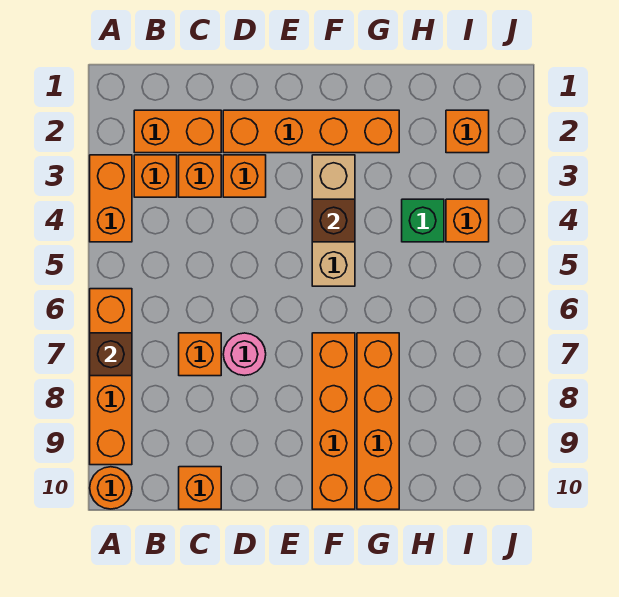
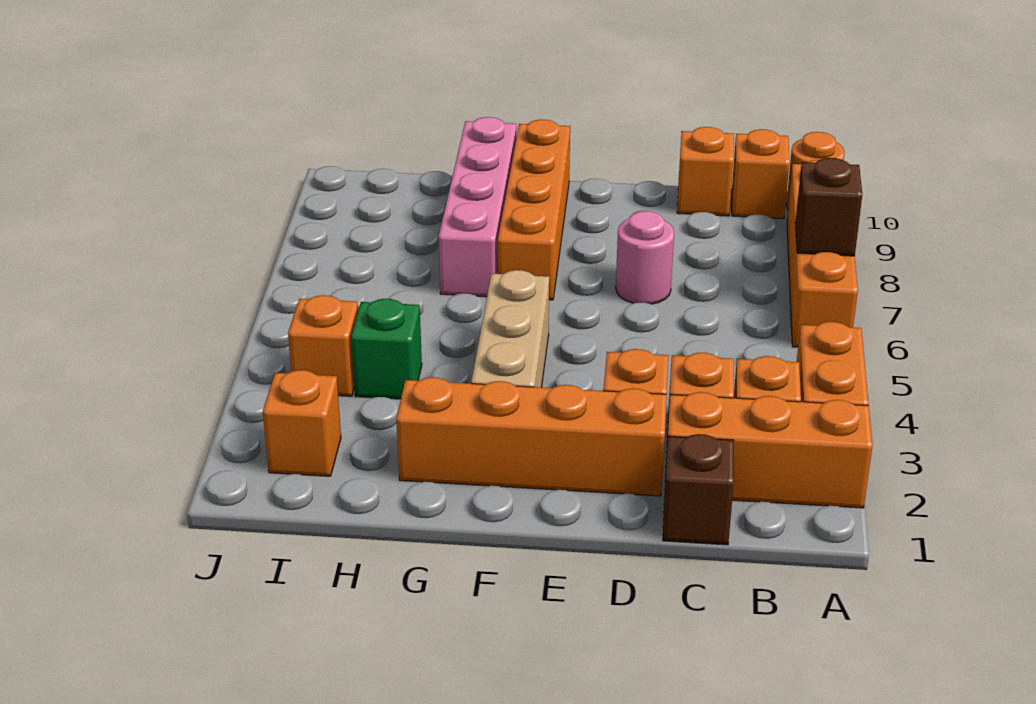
orange brick B2:C2 level 1 -> orange brick A2:C2 level 1
orange brick C7 level 1 -> orange brick B10 level 1
brown brick F4 level 2 -> brown brick C1 level 1
orange brick G7:G10 level 1 -> pink brick G7:G10 level 1

